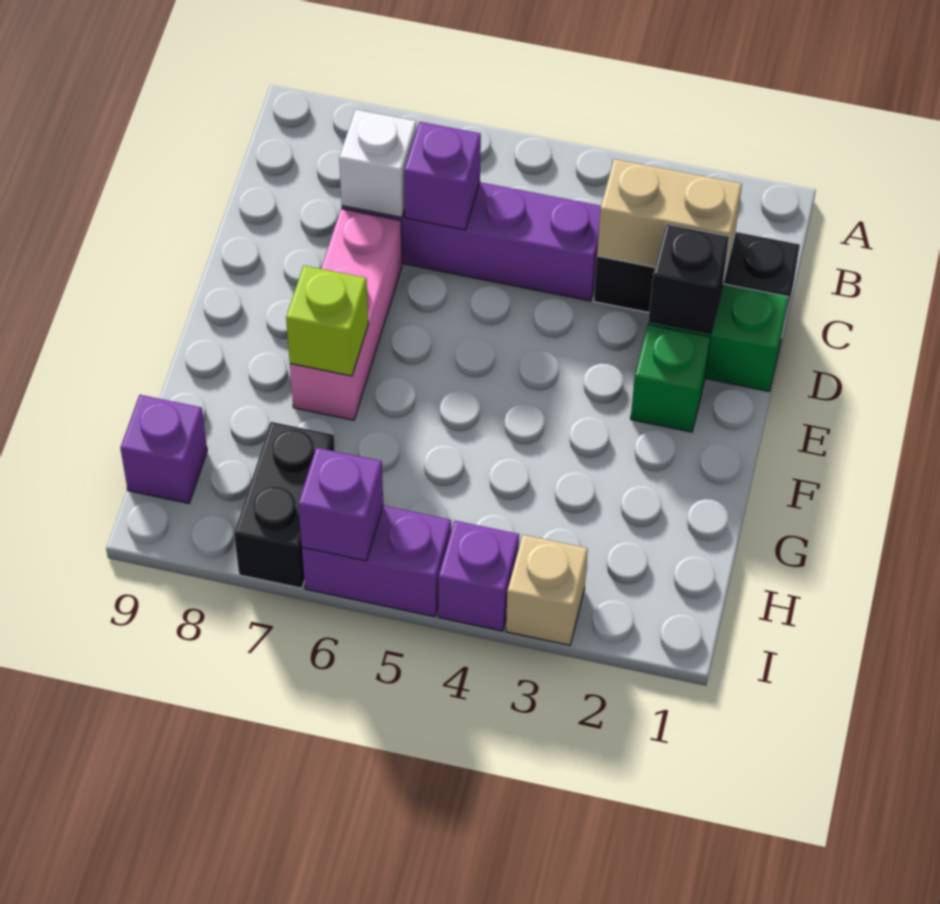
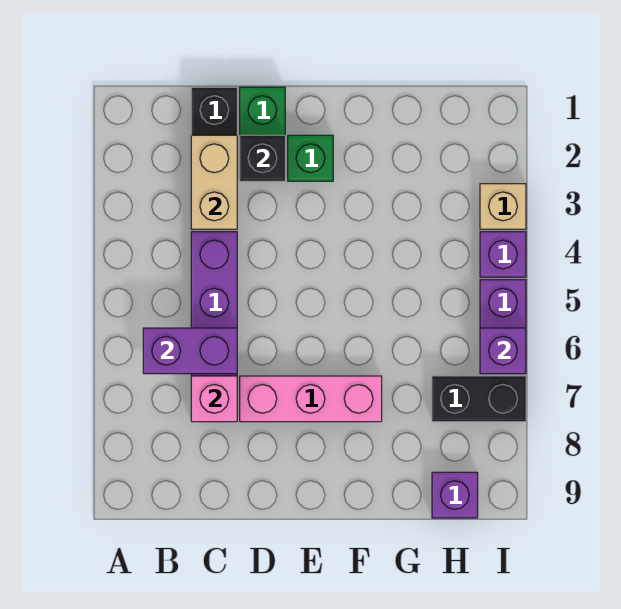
purple brick C6 level 2 -> purple brick B6:C6 level 2
white brick C7 level 2 -> pink brick C7 level 2
lime brick F7 level 2 -> none

